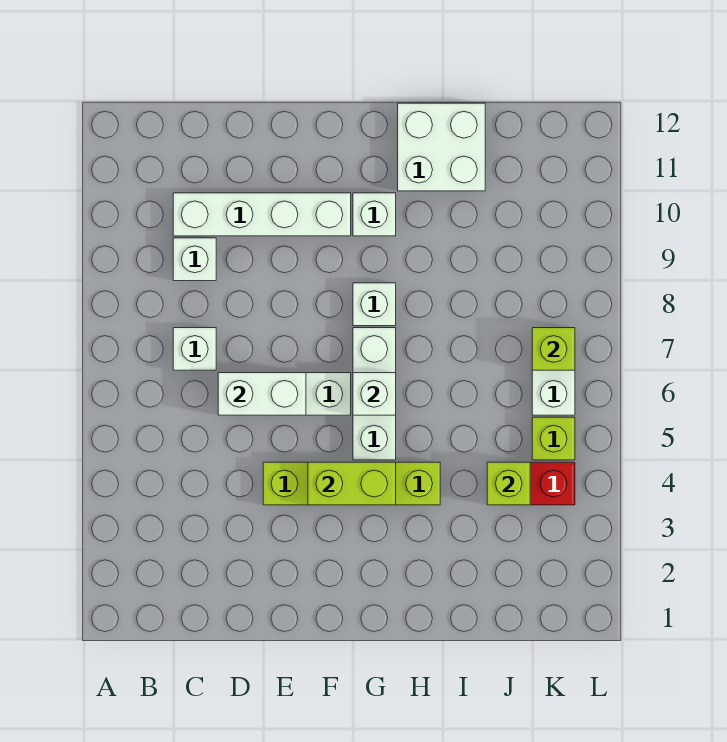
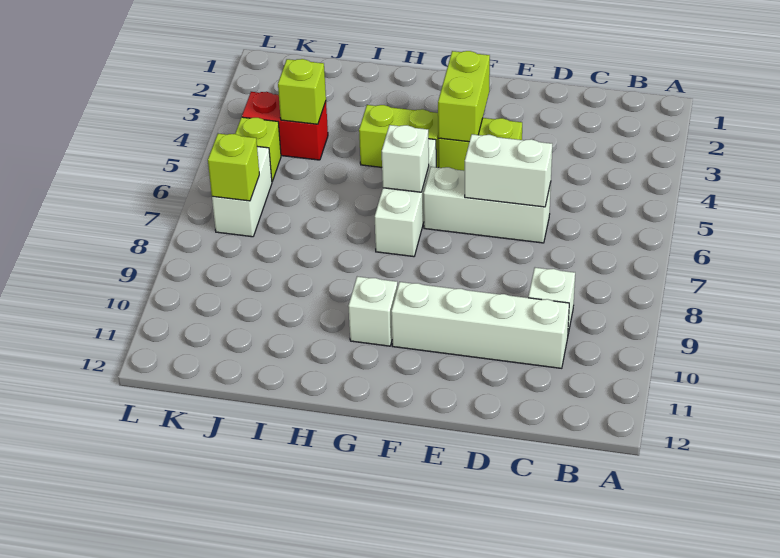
white brick C7 level 1 -> none
lime brick F4:G4 level 2 -> lime brick F3:F4 level 2
white brick G8 level 1 -> none
white brick H11:I12 level 1 -> none

